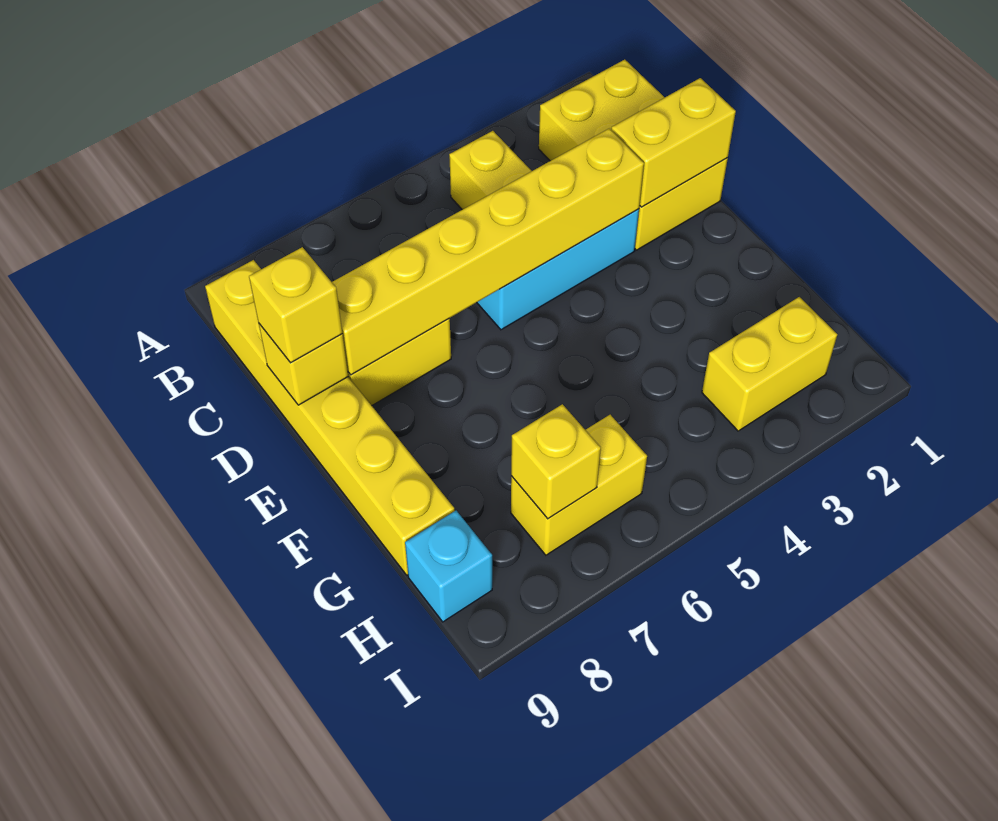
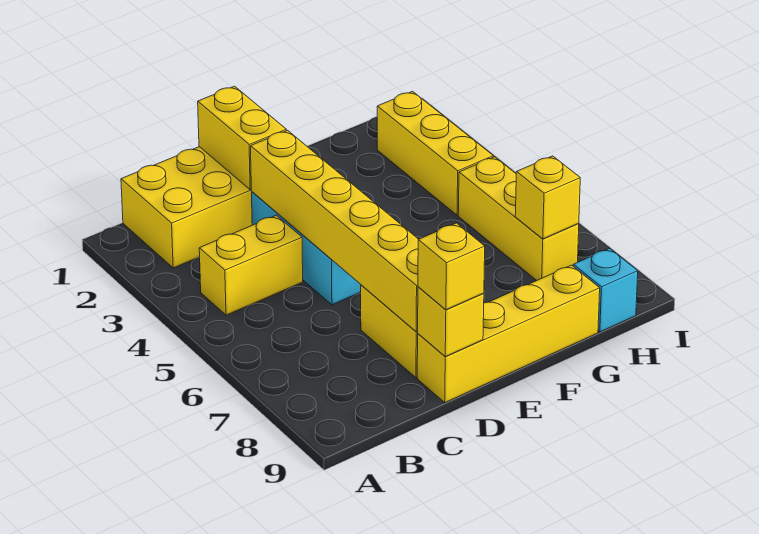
yellow brick B9:G9 level 1 -> yellow brick D9:G9 level 1
yellow brick H2:H3 level 1 -> yellow brick H2:H4 level 1
yellow brick H6:H7 level 1 -> yellow brick H5:H7 level 1

